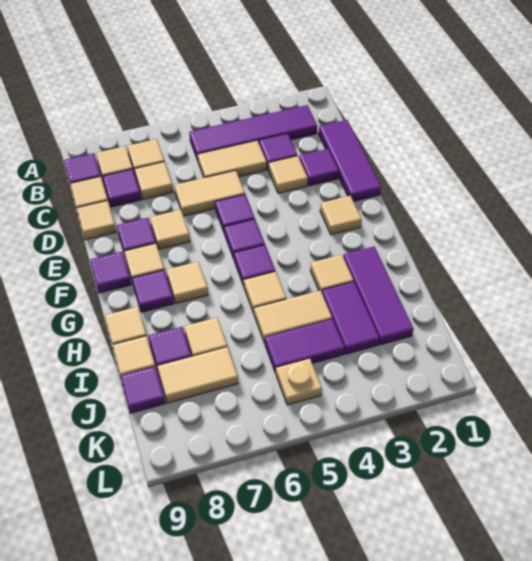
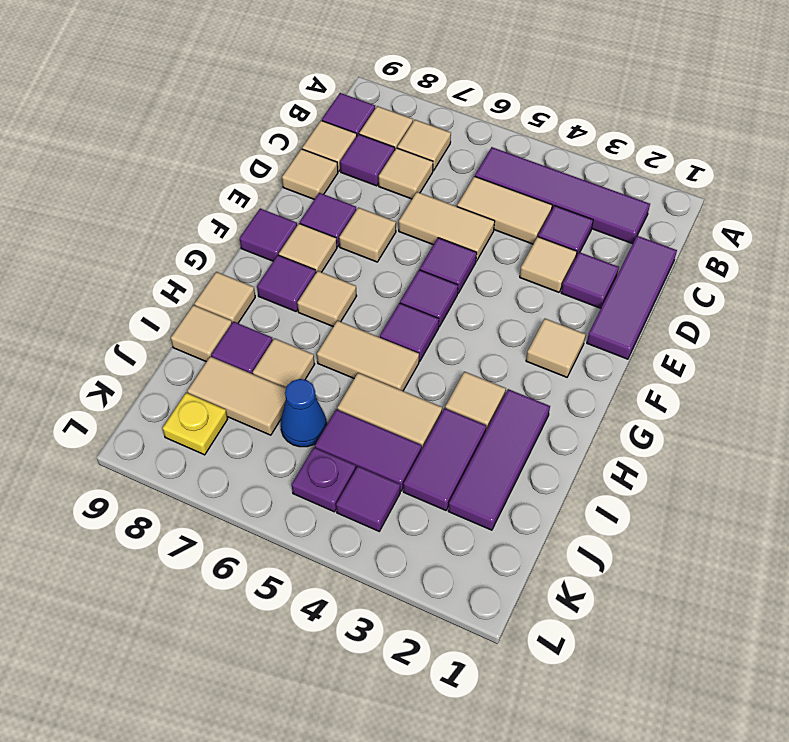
tan tile H5 level 1 -> tan tile H5:H6 level 1
none -> blue cone J6 level 1
purple tile J9 level 1 -> purple tile K4 level 1
tan plate K5 level 1 -> purple plate K5 level 1
none -> yellow plate K8 level 1

